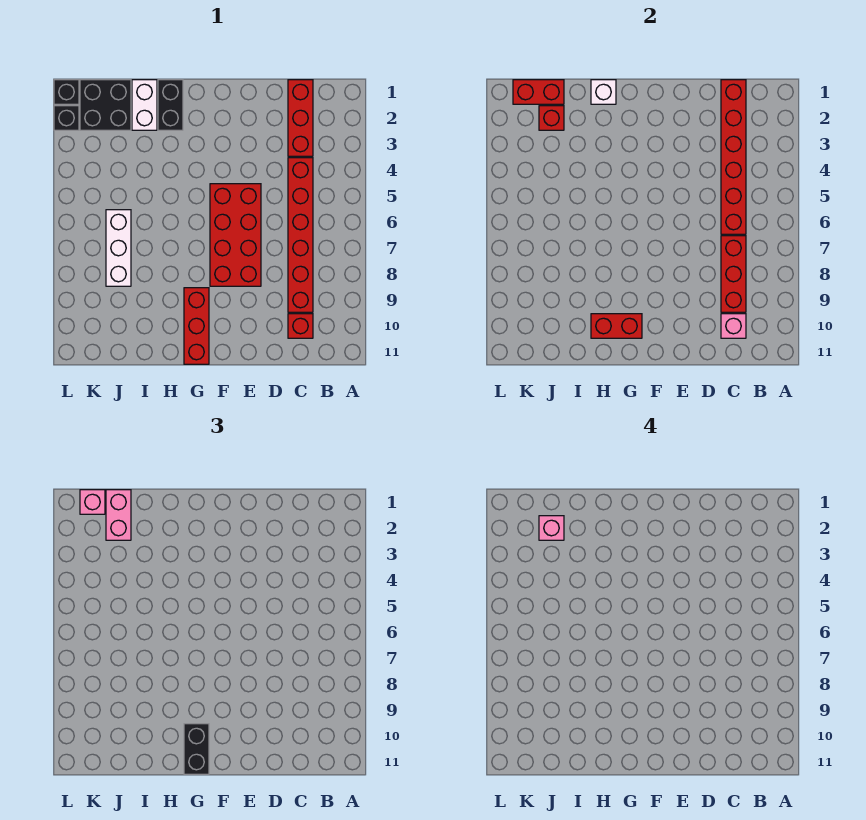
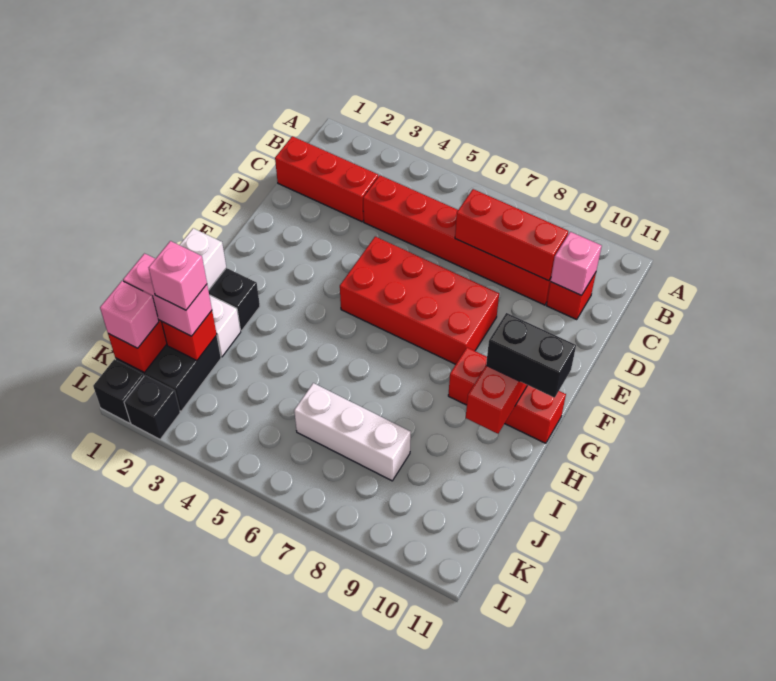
red brick C1:C6 level 2 -> none

